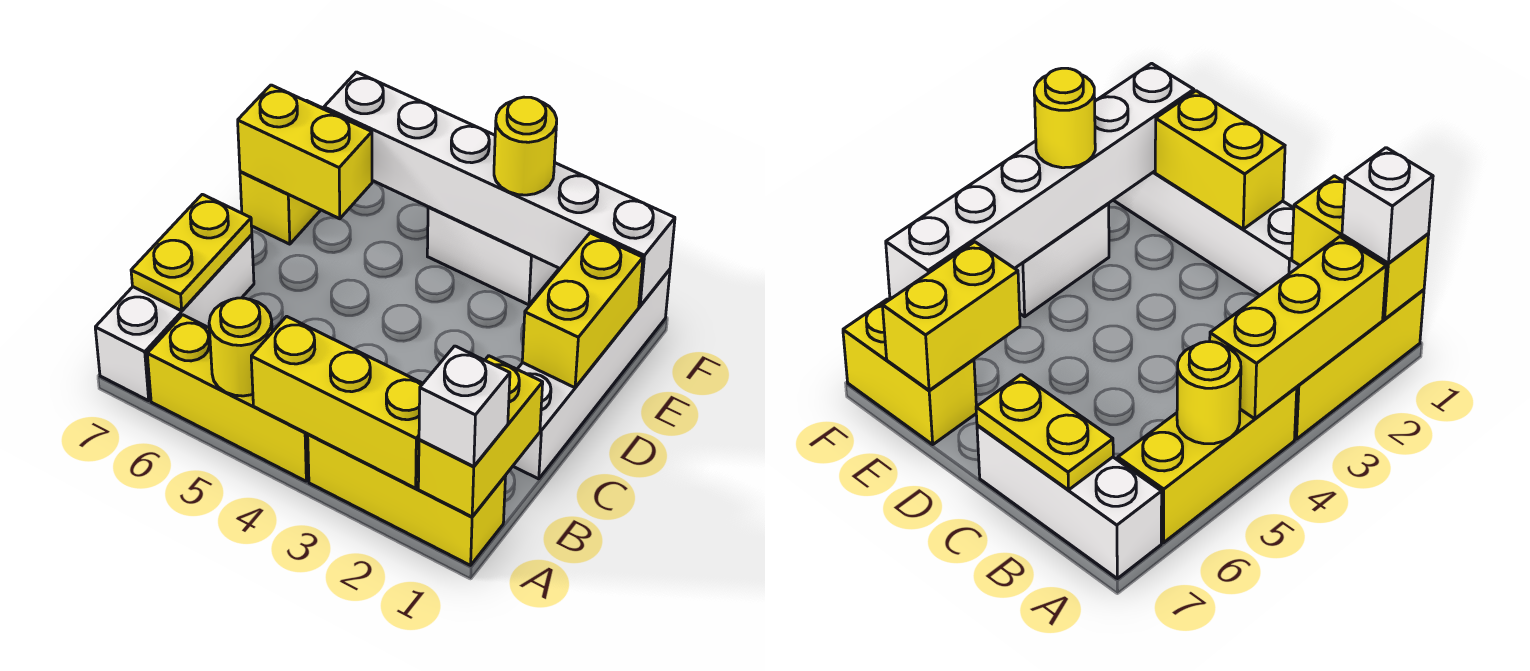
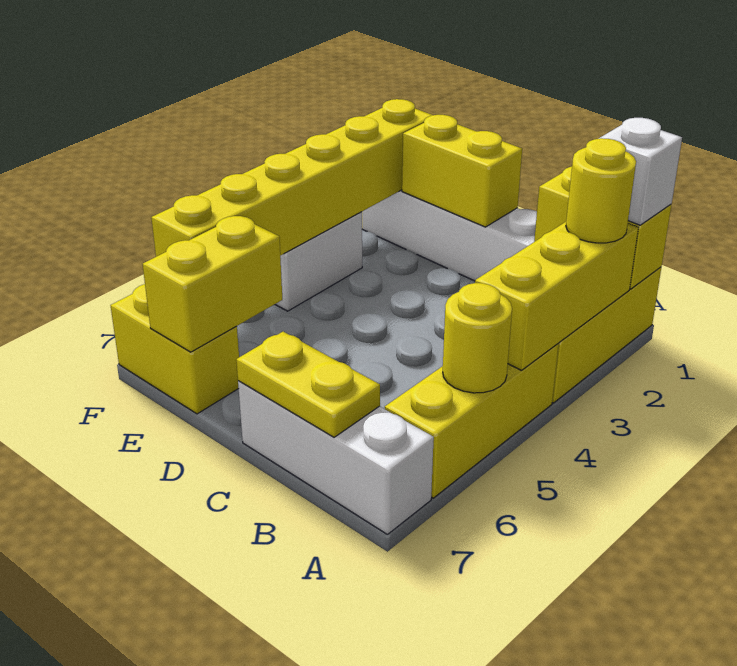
white brick F1:F6 level 2 -> yellow brick F1:F6 level 2
yellow round brick F3 level 3 -> yellow round brick A2 level 3

